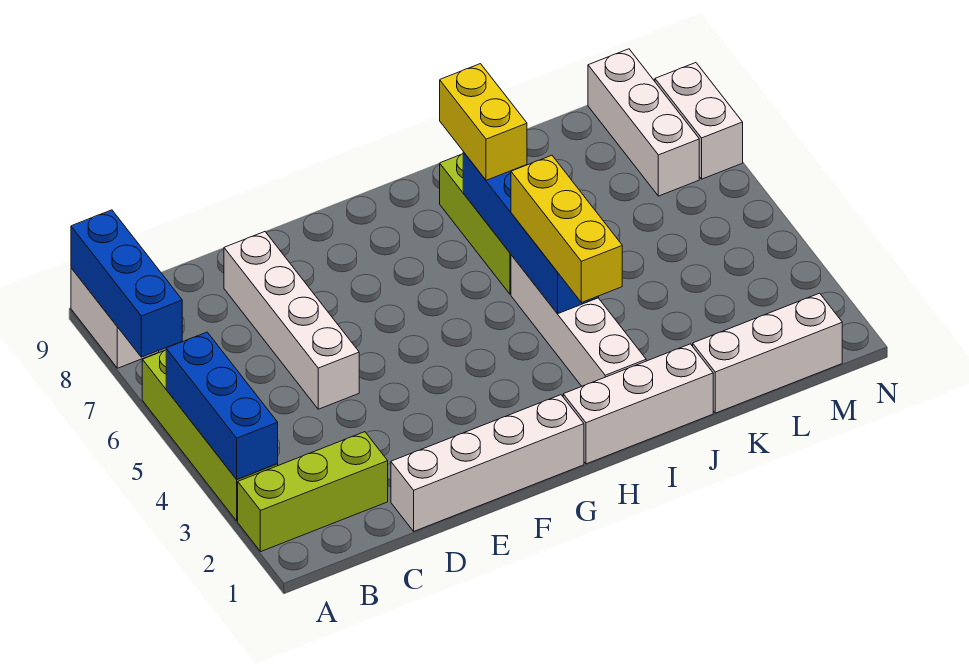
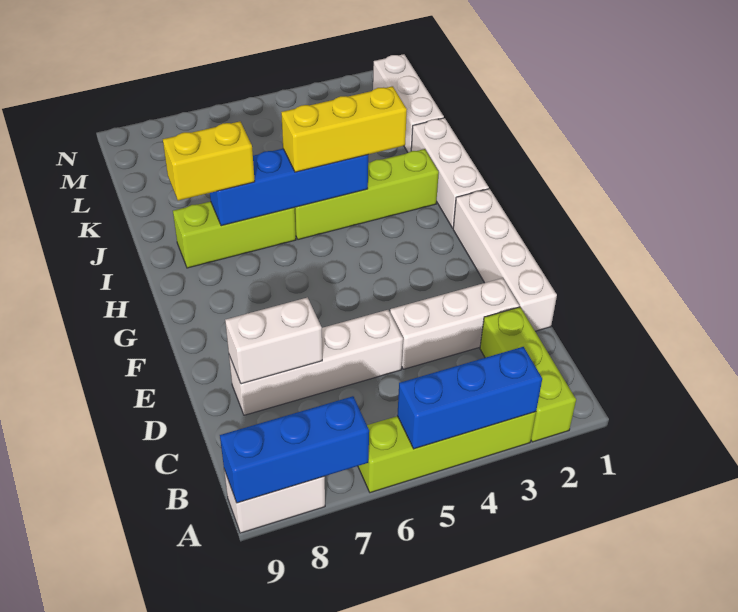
white brick I2:I5 level 1 -> lime brick I2:I5 level 1
white brick M7:M9 level 1 -> white brick D2:D4 level 1
white brick N7:N8 level 1 -> white brick D7:D8 level 2

